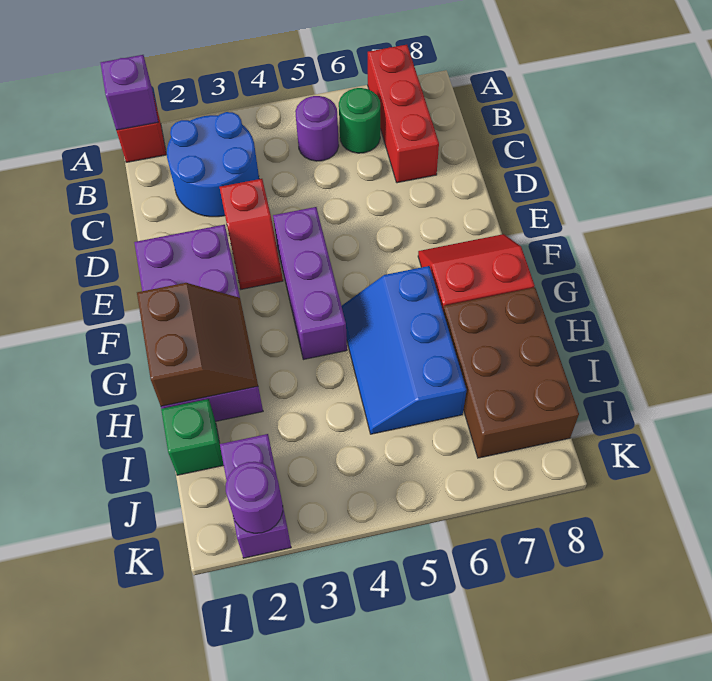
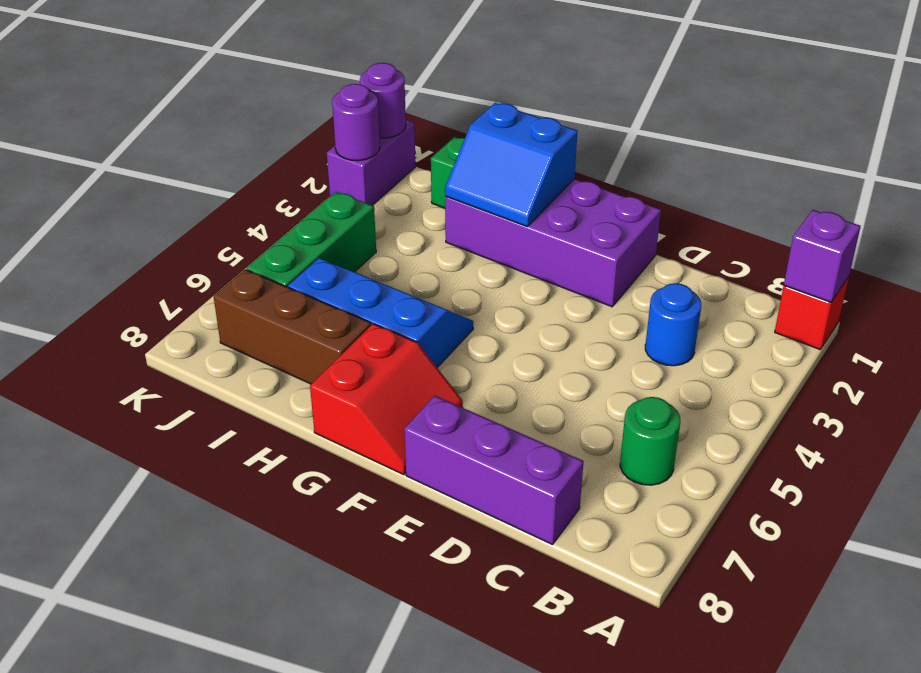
red brick A7:C7 level 1 -> none
blue round brick B2:C3 level 1 -> blue round brick C3 level 1
purple round brick B5 level 1 -> purple round brick K1 level 2
red slope D3:E3 level 1 top D -> none
purple brick E4:G4 level 1 -> purple brick C8:E8 level 1
brown slope G1:H2 level 2 top 1 -> blue slope G1:H2 level 2 top 1
brown brick H7:J8 level 1 -> brown brick H7:J7 level 1
purple brick J2:K2 level 1 -> purple brick K1:K2 level 1
none -> green brick J4:J6 level 1

